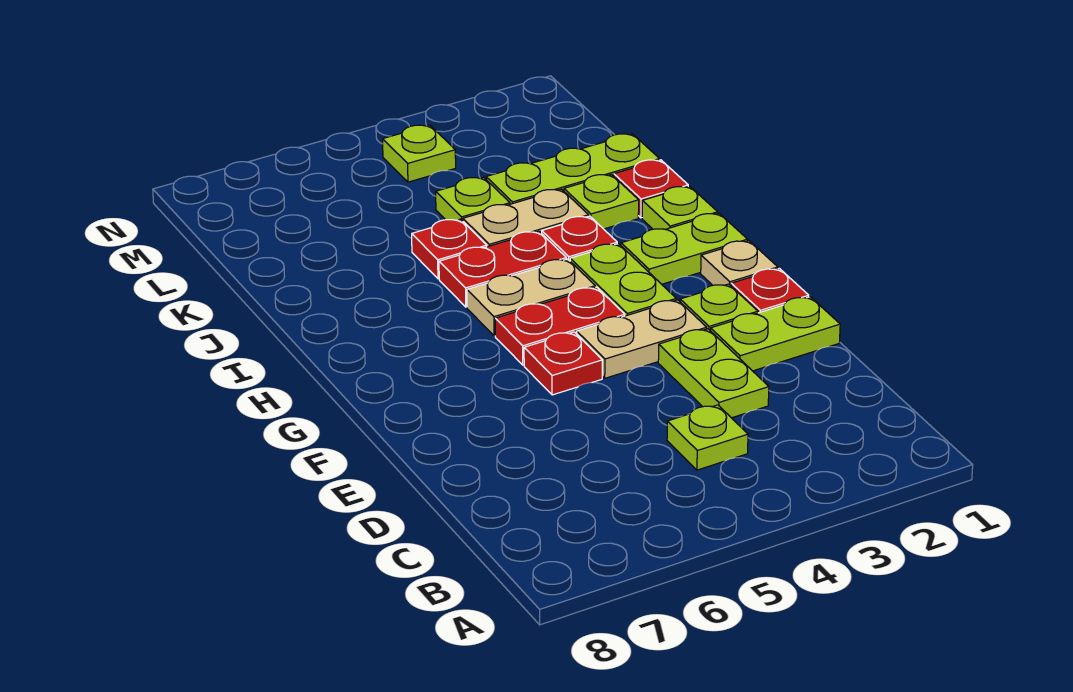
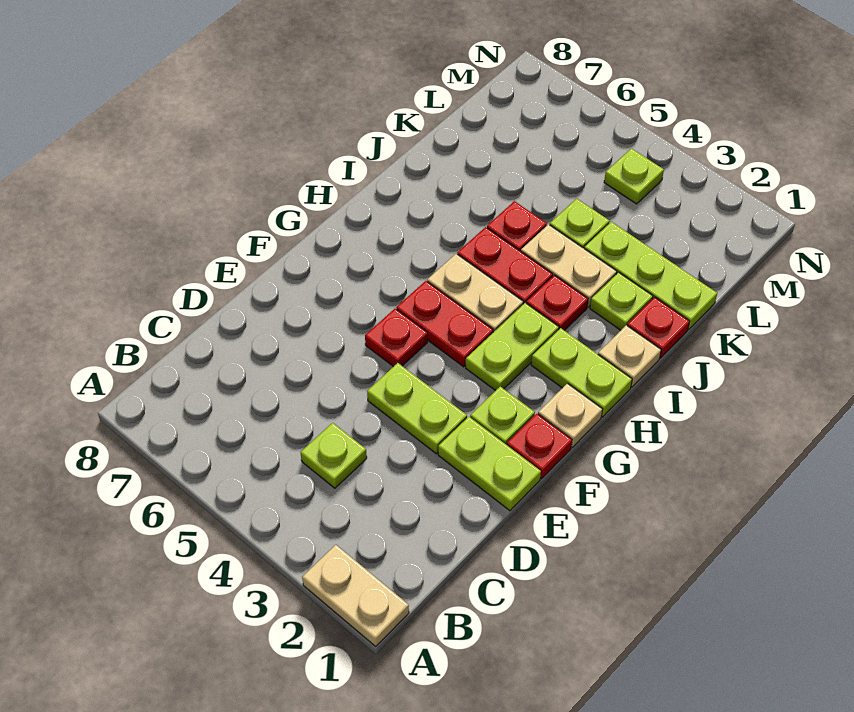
lime plate D3:E3 level 1 -> lime plate E3:E4 level 1
tan plate F3:F4 level 1 -> tan plate A1:A2 level 1
lime plate I1 level 1 -> tan plate I1 level 1

